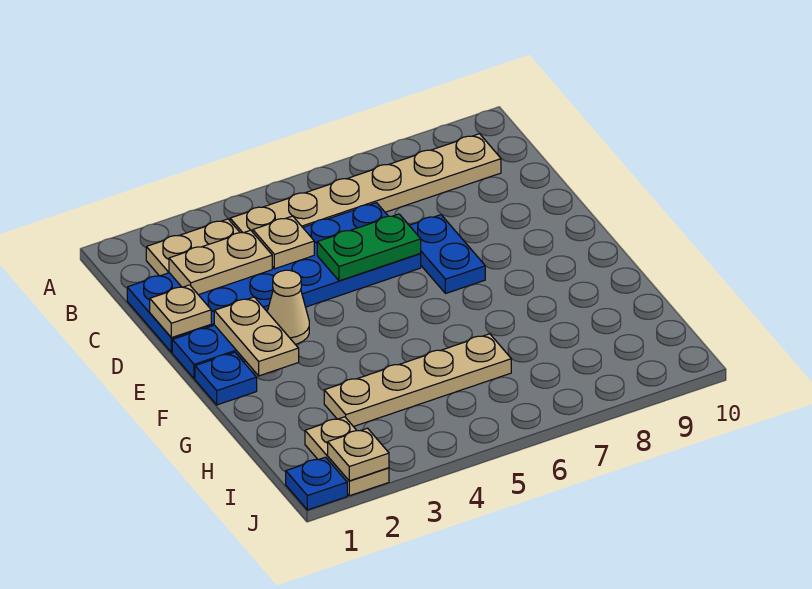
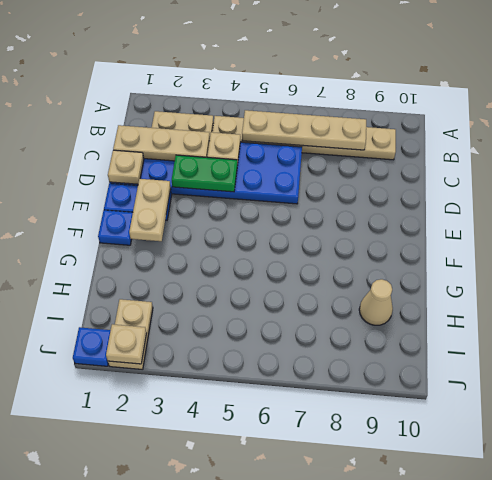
tan plate C2:C3 level 2 -> tan plate C1:C3 level 2
green plate D5:D6 level 2 -> green plate D3:D4 level 2
blue plate D7:E7 level 1 -> none
tan cone E3 level 1 -> tan cone H9 level 1
tan plate H3:H6 level 1 -> tan plate B5:B8 level 2

